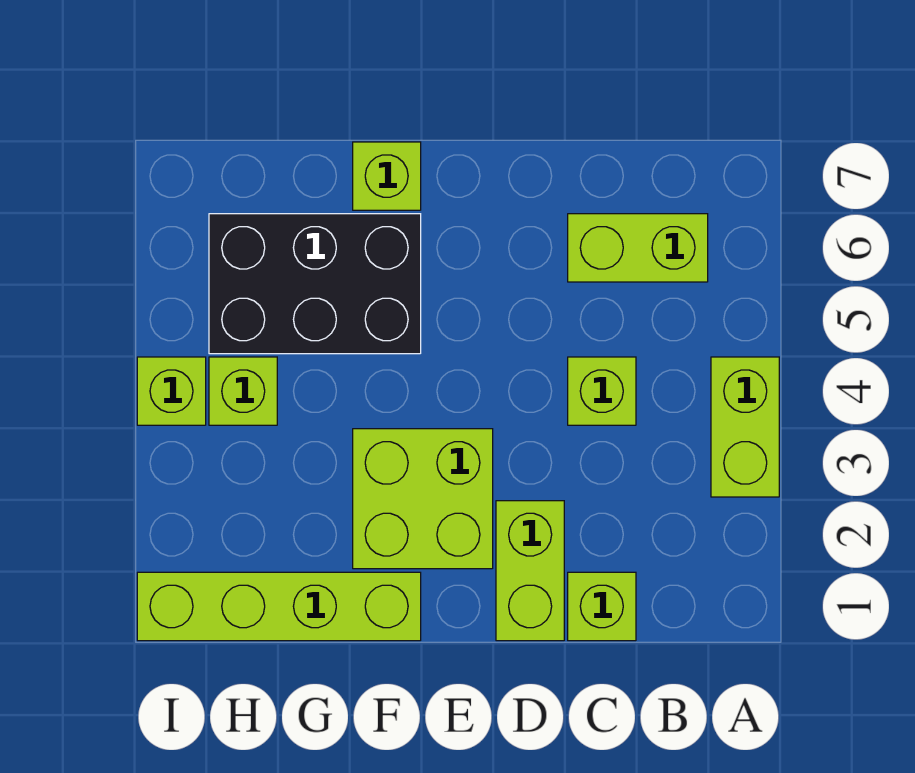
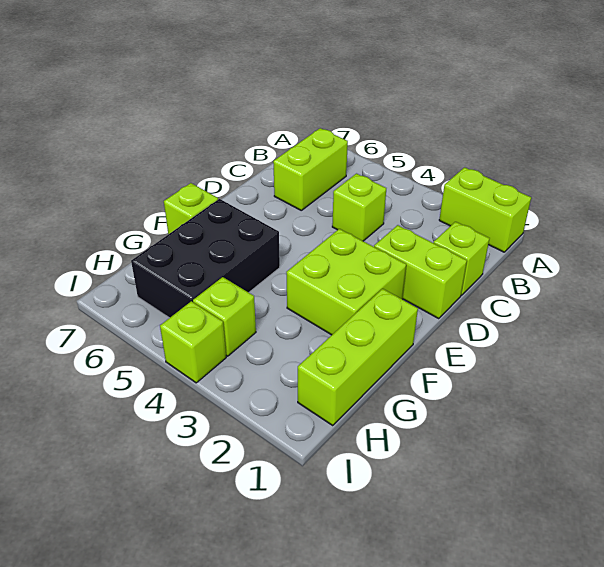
lime brick A3:A4 level 1 -> lime brick A1:A2 level 1
lime brick F1:I1 level 1 -> lime brick F1:H1 level 1

